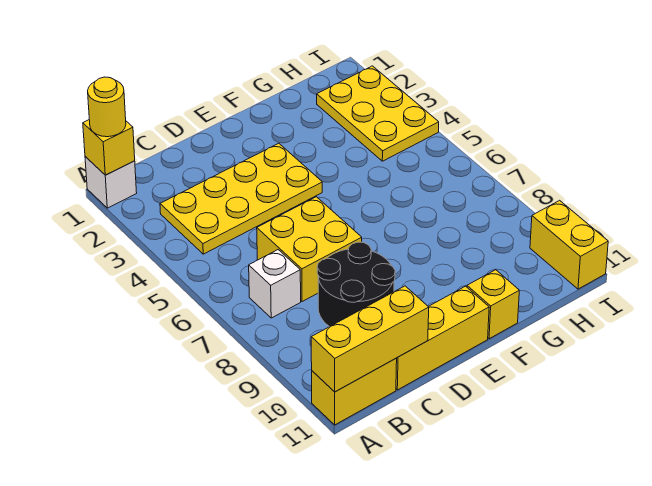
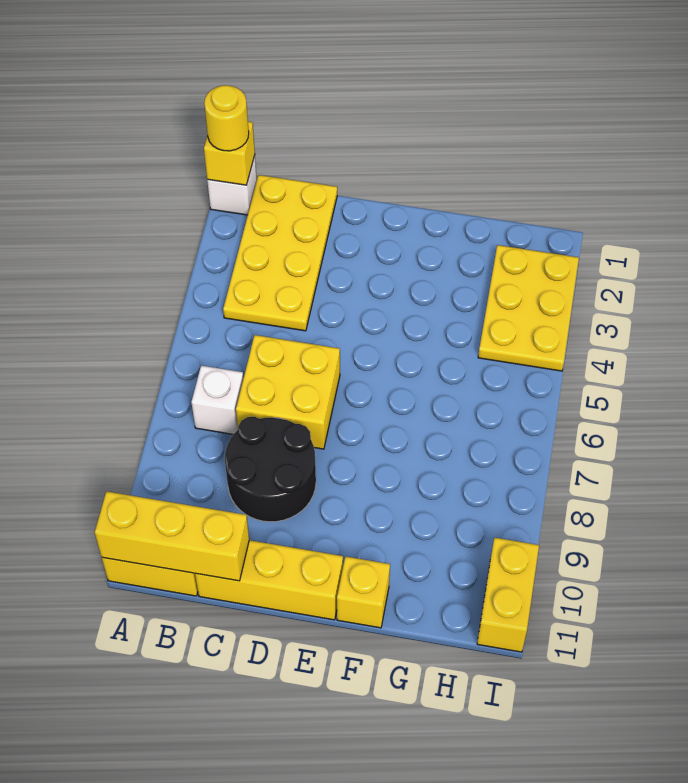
yellow plate B3:E4 level 1 -> yellow plate B1:C4 level 1

